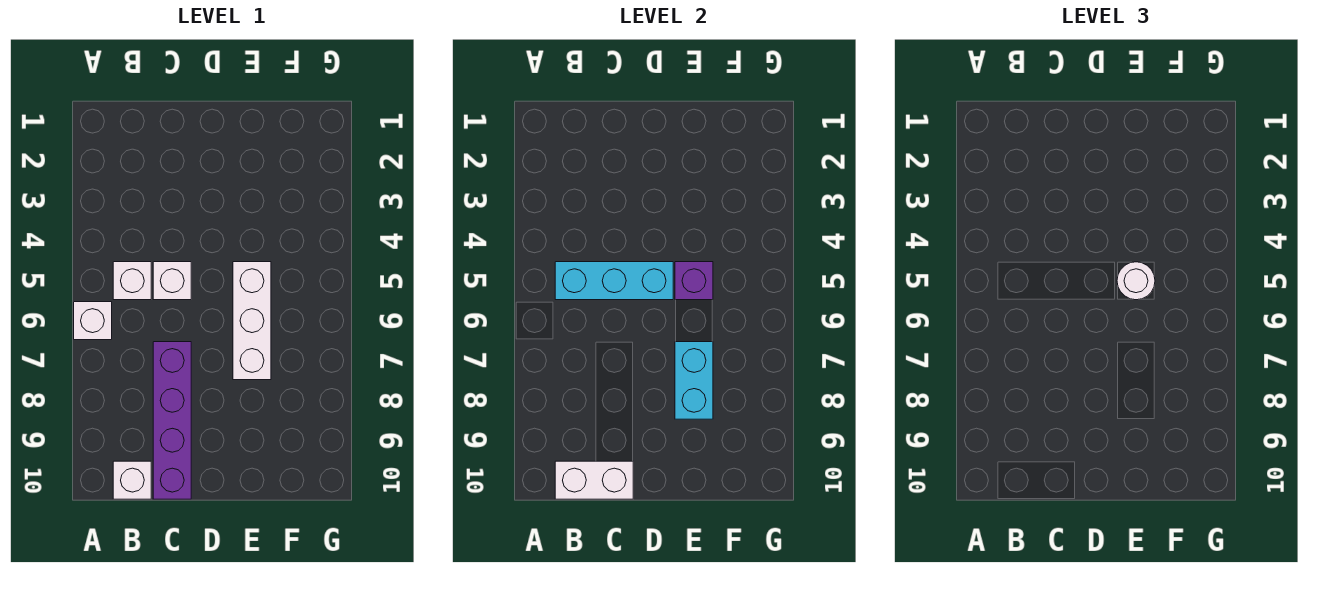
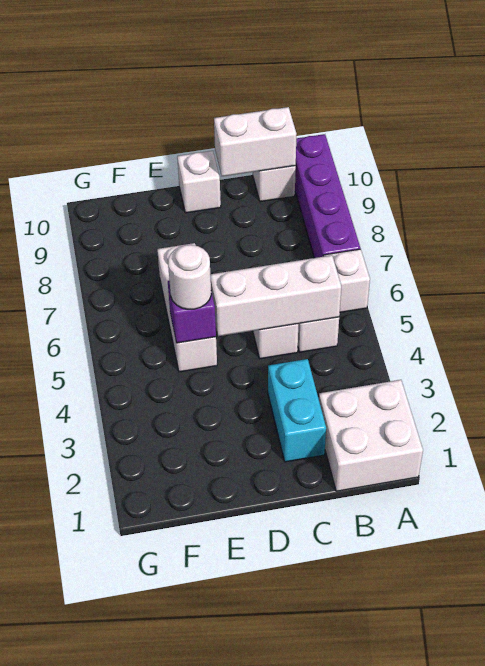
none -> white brick A1:B2 level 1
cyan brick B5:D5 level 2 -> white brick B5:D5 level 2
purple brick C7:C10 level 1 -> purple brick A7:A10 level 1
none -> white brick D10 level 1
cyan brick E7:E8 level 2 -> cyan brick C2:C3 level 1

